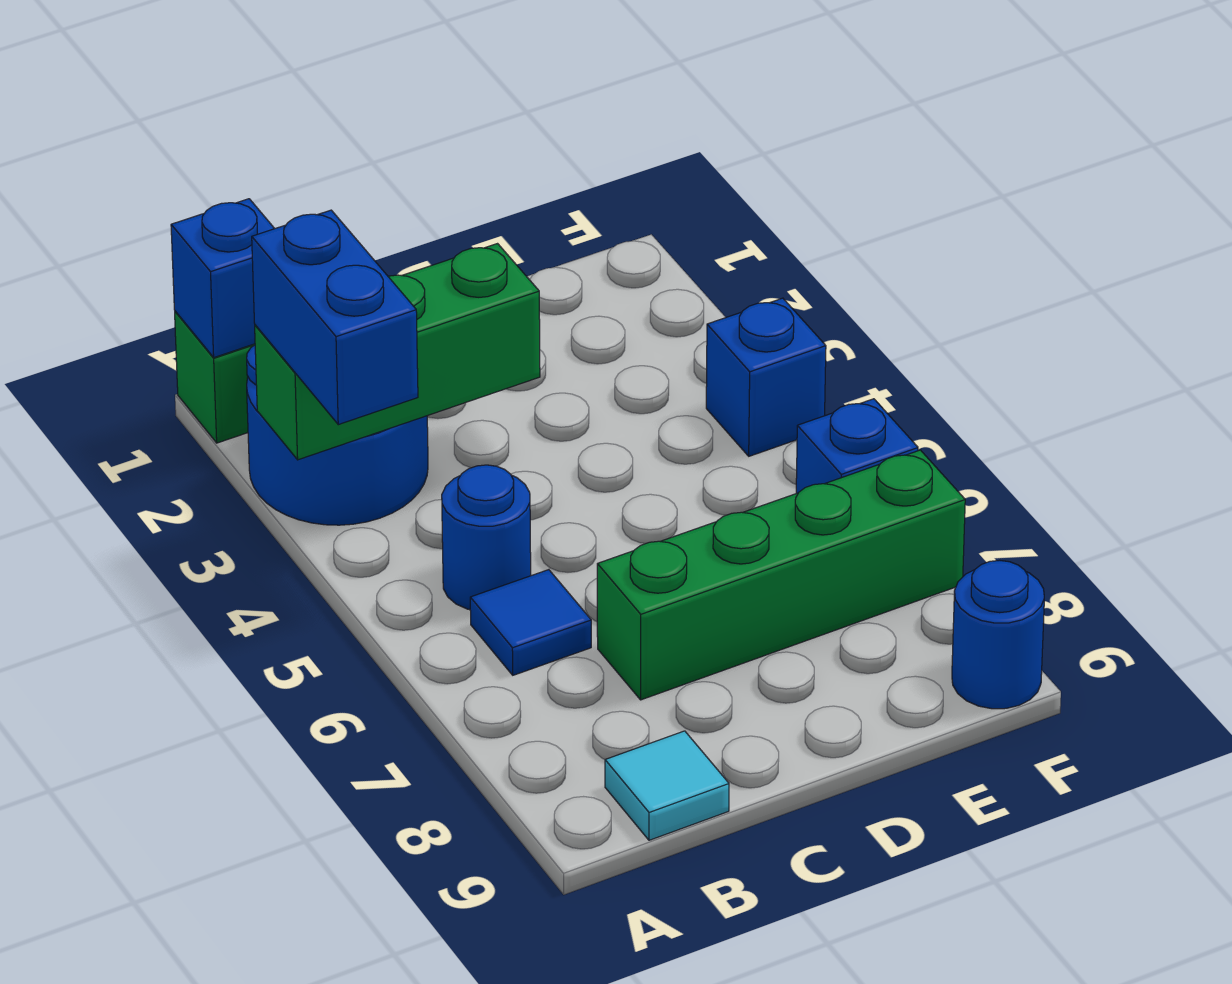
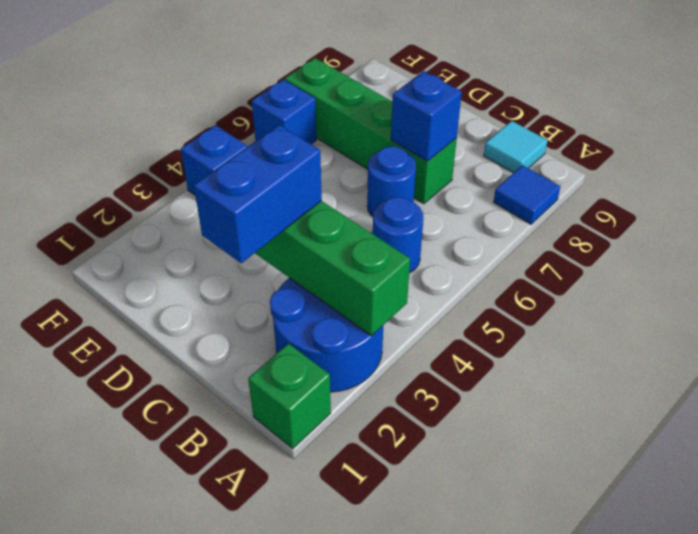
blue brick A1 level 2 -> blue brick C7 level 2
blue brick A3:A4 level 3 -> blue brick C2:C3 level 3
blue tile B6 level 1 -> blue tile A8 level 1
blue round brick F9 level 1 -> blue round brick C6 level 1

